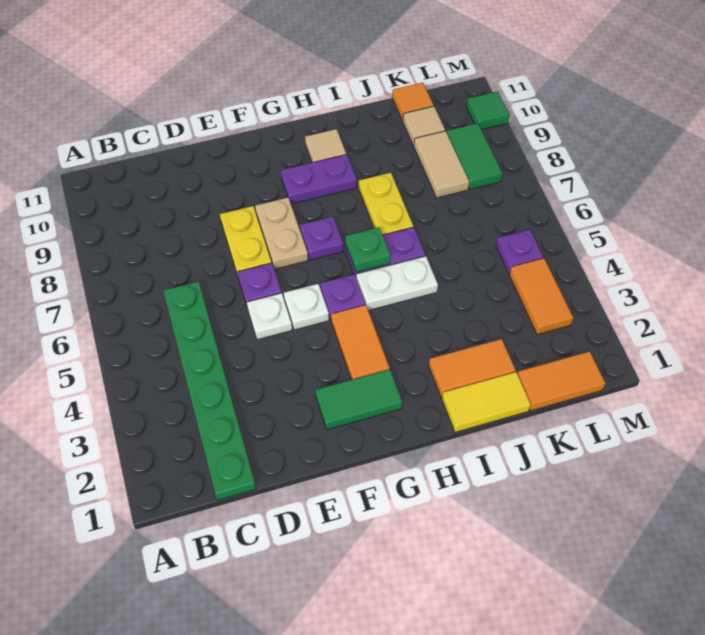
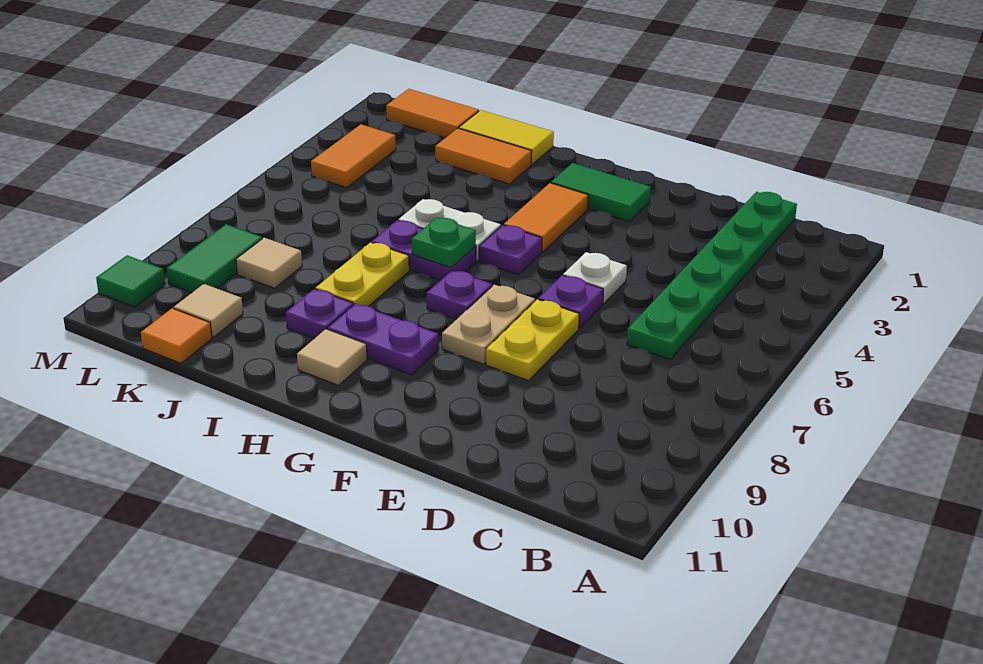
white plate F5 level 1 -> none
tan tile K8:K9 level 1 -> tan tile K8 level 1
purple plate L5 level 1 -> purple plate I9 level 1

